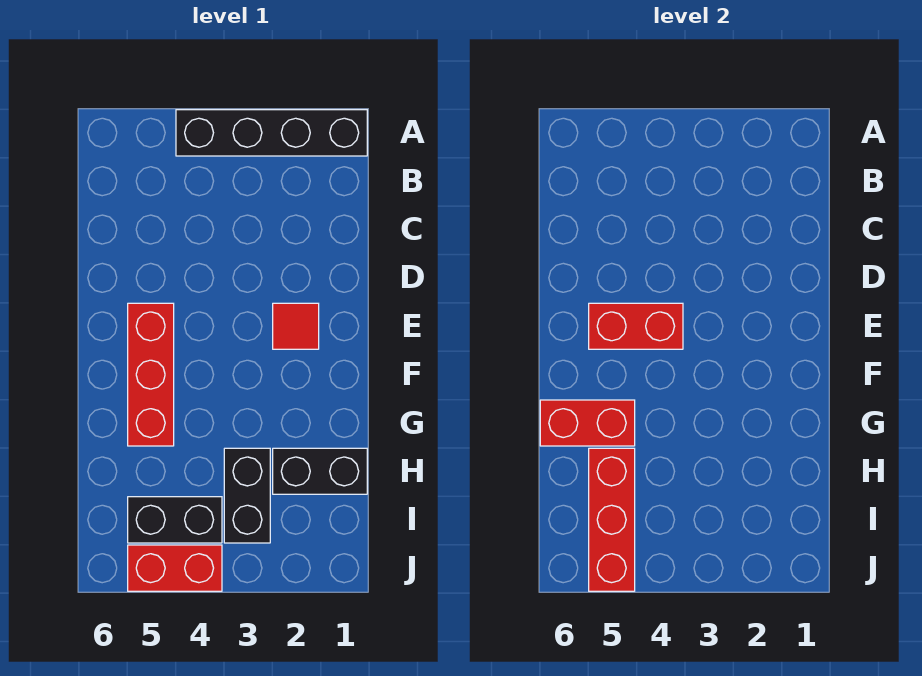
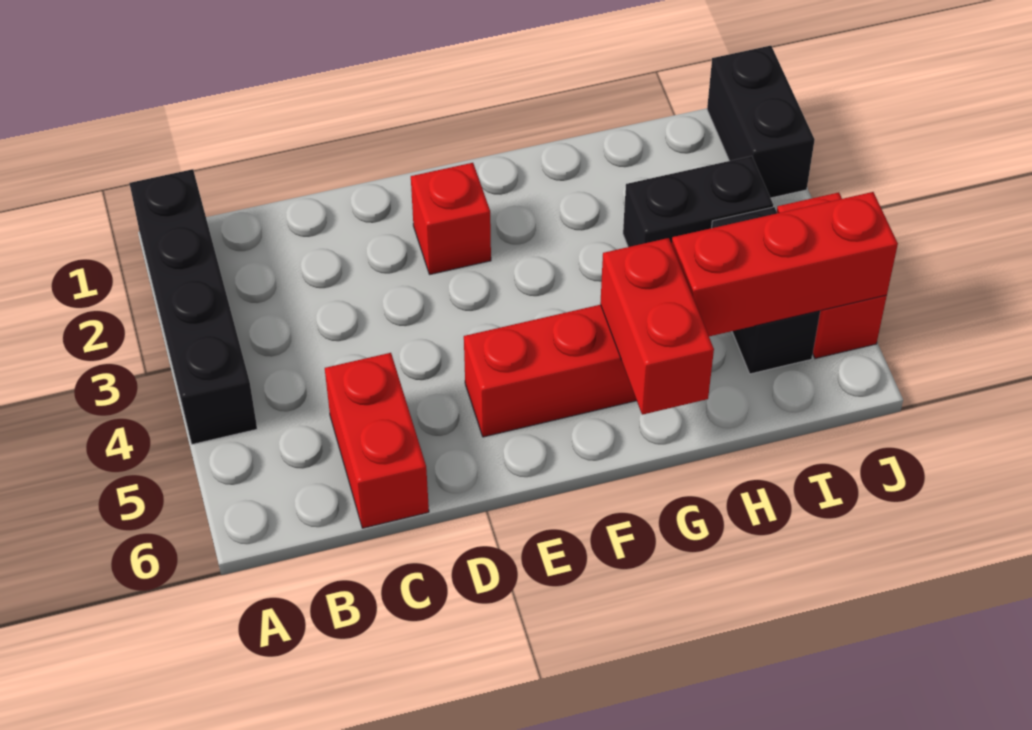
red tile E2 level 1 -> red brick E2 level 1
red brick E4:E5 level 2 -> red brick C5:C6 level 1
black brick H1:H2 level 1 -> black brick J1:J2 level 1

